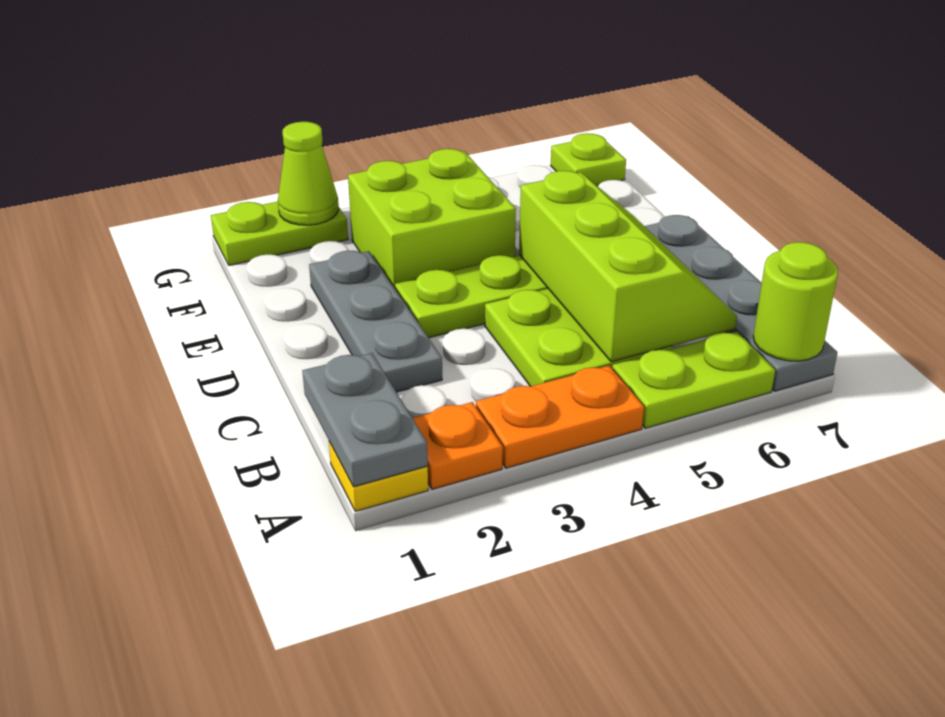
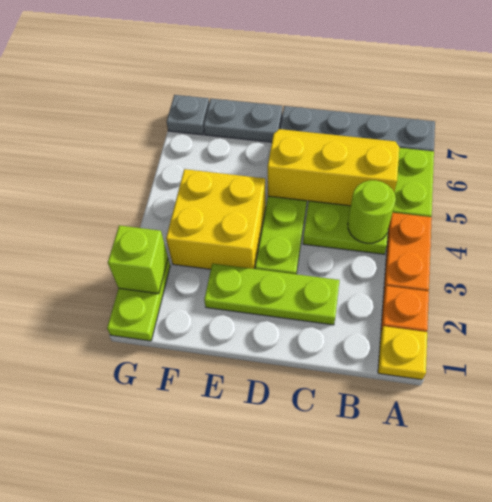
grey plate A1:B1 level 2 -> grey plate E7:F7 level 1
lime round brick A7 level 2 -> lime round brick B4 level 2
lime slope B5:D6 level 2 top 5 -> yellow slope B5:D6 level 2 top 5
grey plate C2:E2 level 1 -> lime plate C2:E2 level 1
lime brick E3:F4 level 1 -> yellow brick E3:F4 level 1
lime cone G2 level 2 -> lime brick G2 level 2
lime plate G7 level 1 -> grey plate G7 level 1

